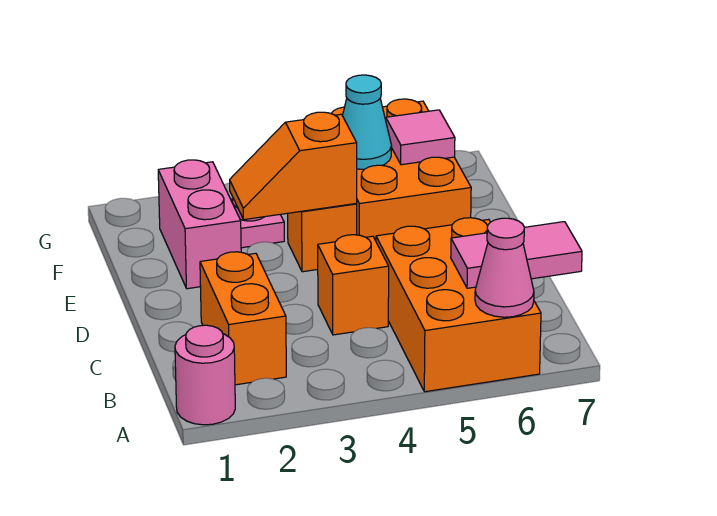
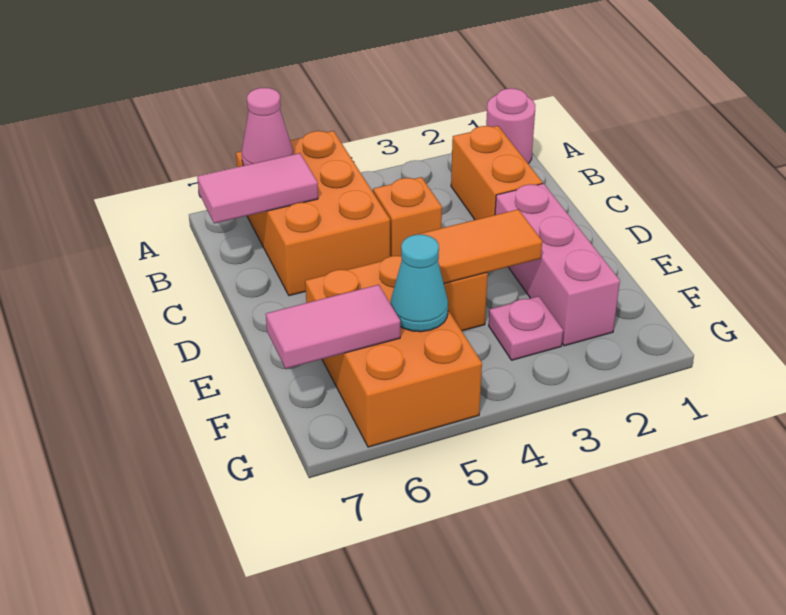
pink brick E2:F2 level 1 -> pink brick D2:F2 level 1
orange slope E3:E4 level 2 top 4 -> orange tile E3:E4 level 2
pink tile F6 level 2 -> pink tile F6:F7 level 2

